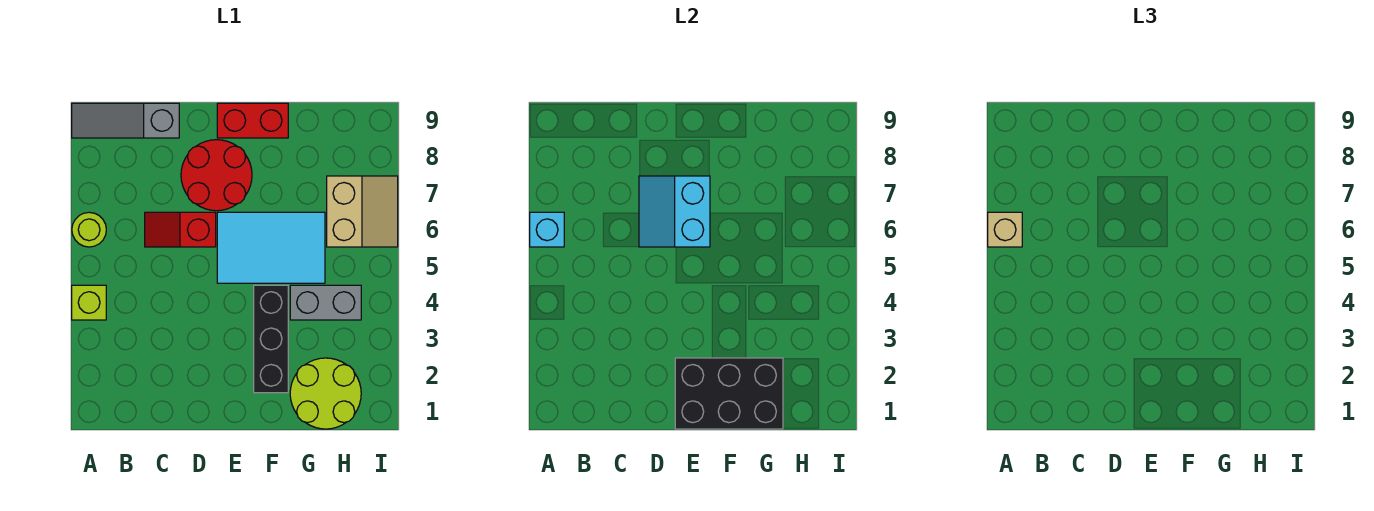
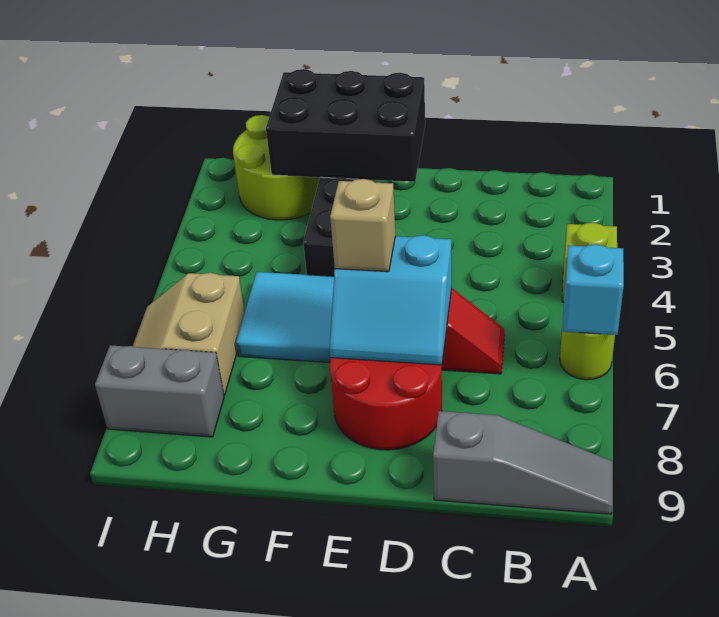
tan brick A6 level 3 -> tan brick E6 level 3
cyan slope D6:E7 level 2 top E -> cyan slope D6:E7 level 2 top 6
red brick E9:F9 level 1 -> none
grey brick G4:H4 level 1 -> grey brick H8:I8 level 1

